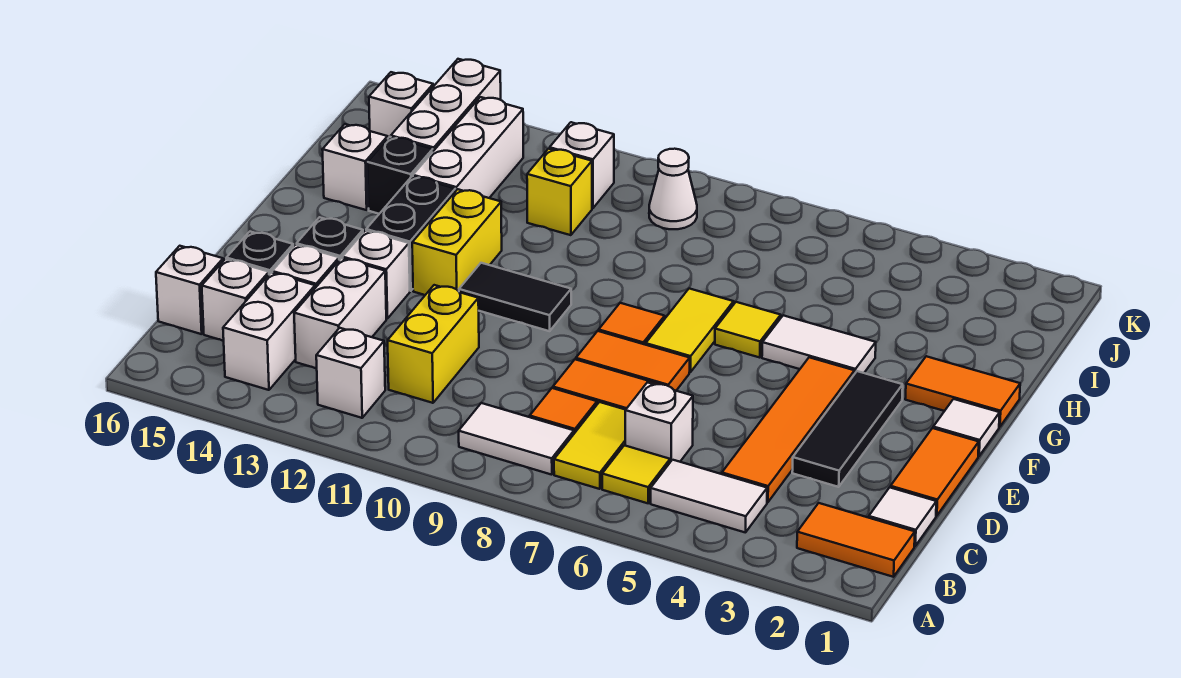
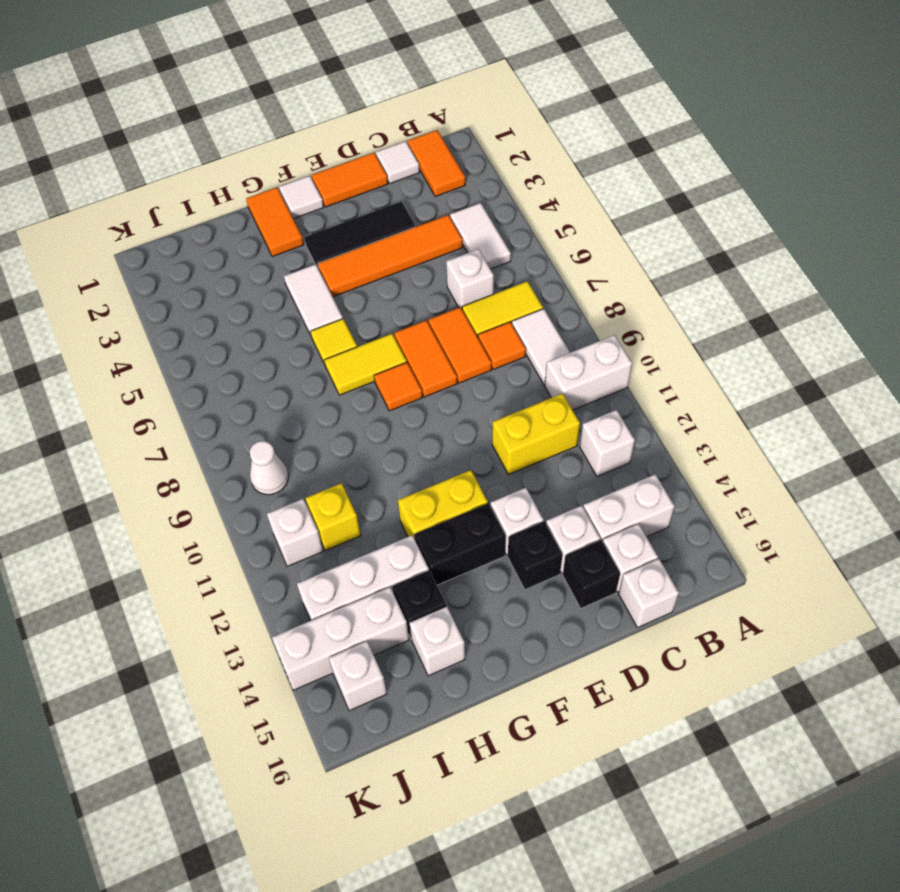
yellow tile B6 level 1 -> none
white brick C13:D13 level 1 -> white brick A10:B10 level 1
black tile F10:F11 level 1 -> none

